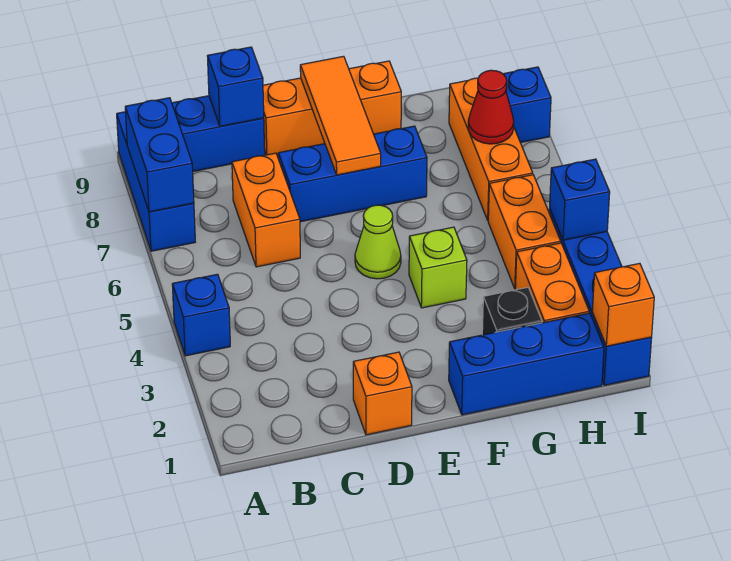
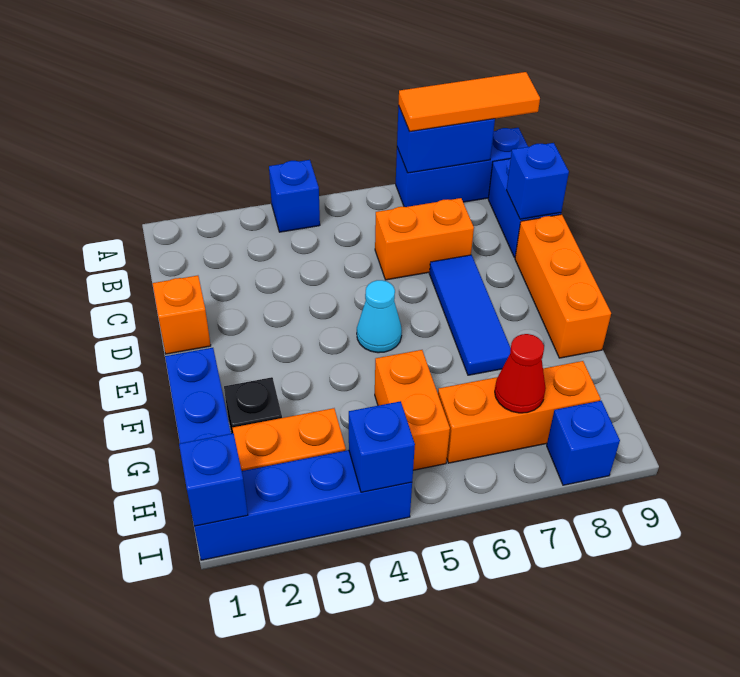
blue brick D7:F7 level 1 -> blue tile D7:F7 level 1
lime cone E5 level 1 -> cyan cone E5 level 1
orange tile E7:E9 level 2 -> orange tile A7:A9 level 3
lime brick F4 level 1 -> none
orange brick H4:H5 level 1 -> orange brick G5:H5 level 1
orange brick I1 level 2 -> blue brick I1 level 2

